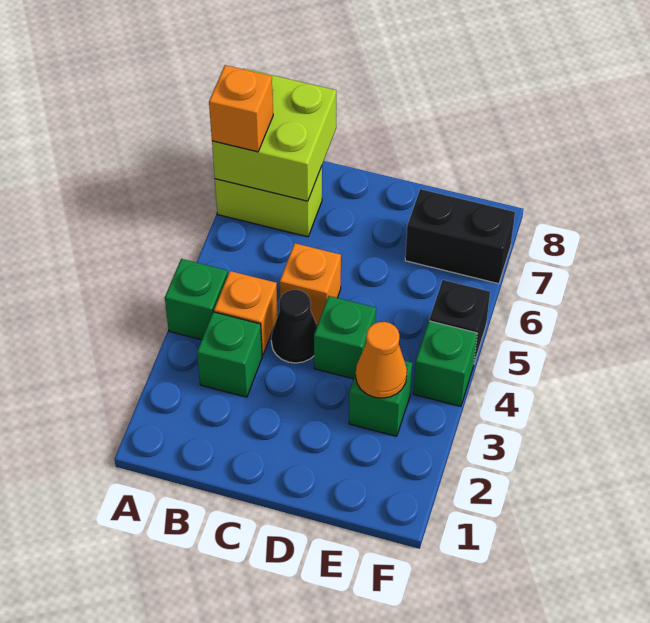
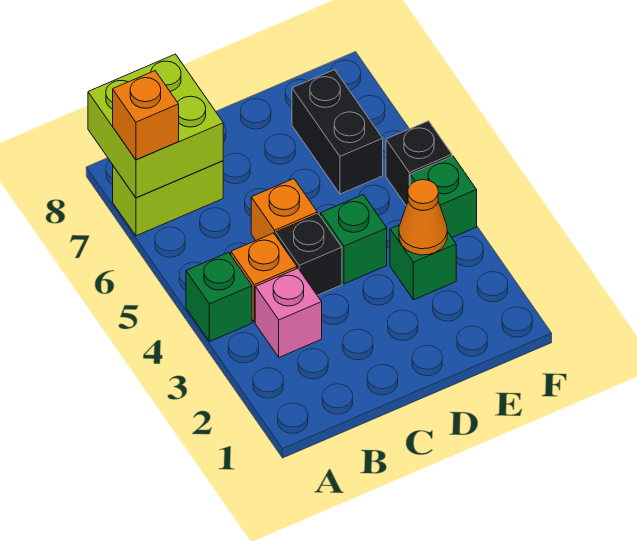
green brick B3 level 1 -> pink brick B3 level 1
black cone C4 level 1 -> black brick C4 level 1
black brick E7:F7 level 1 -> black brick E6:E7 level 1

